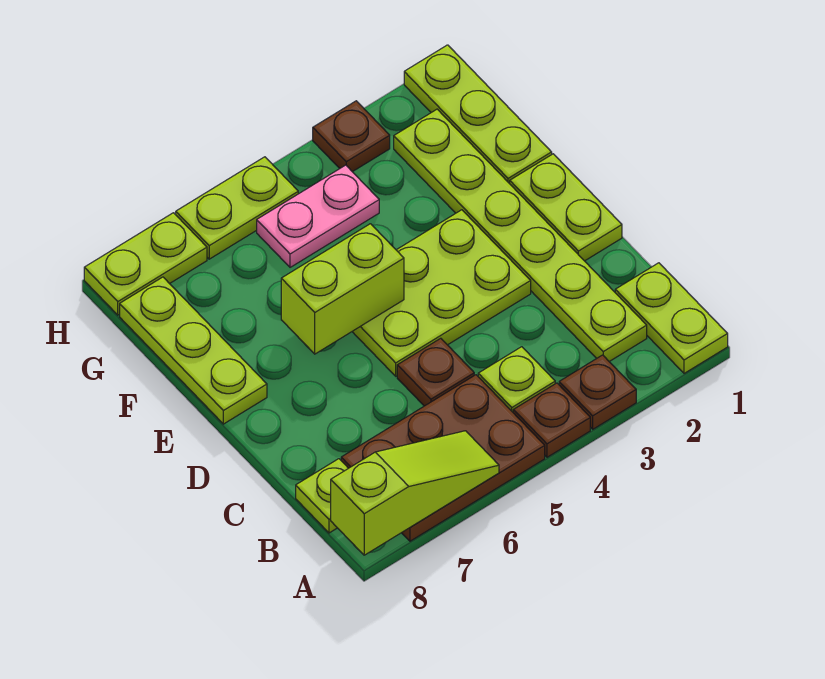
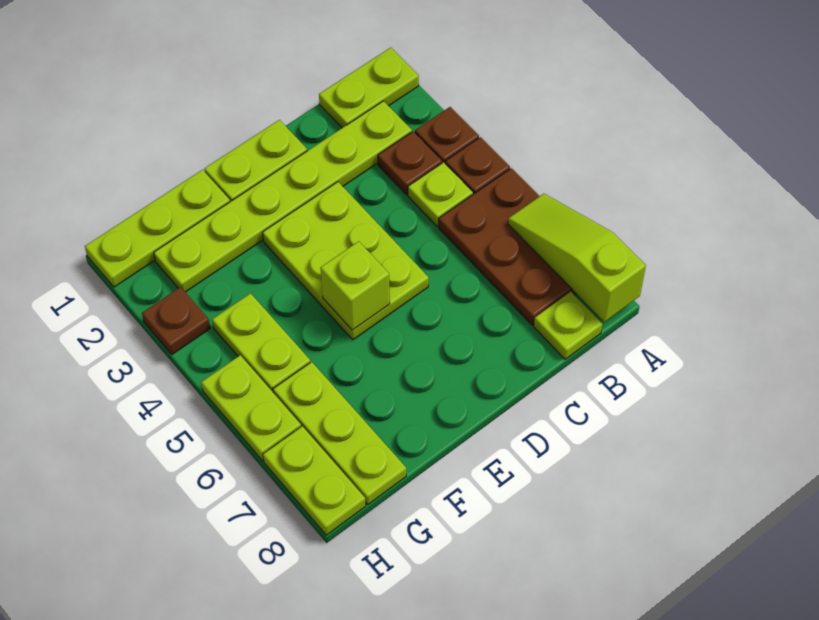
brown plate C5 level 1 -> brown plate B3 level 1
lime brick E5:E6 level 2 -> lime brick E5 level 2
lime plate E8:G8 level 1 -> lime plate G6:G8 level 1
pink plate G4:G5 level 1 -> lime plate G4:G5 level 1

